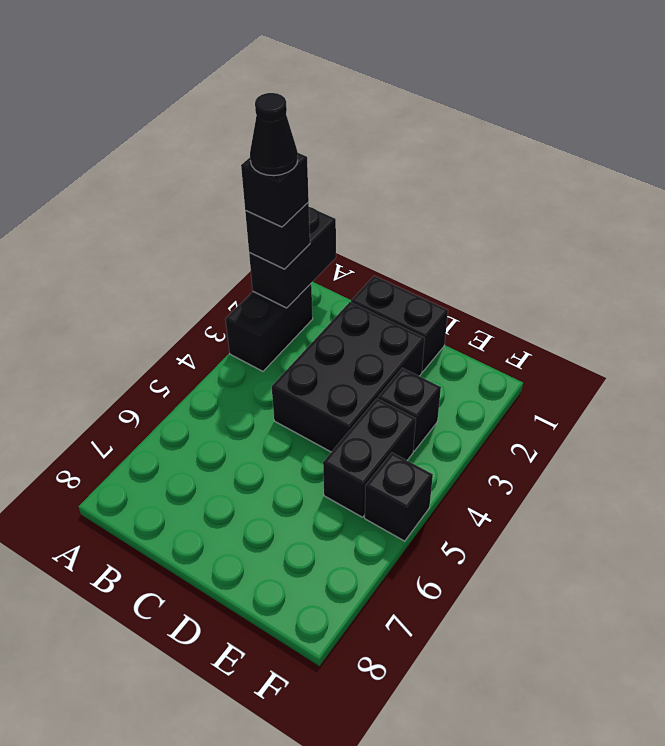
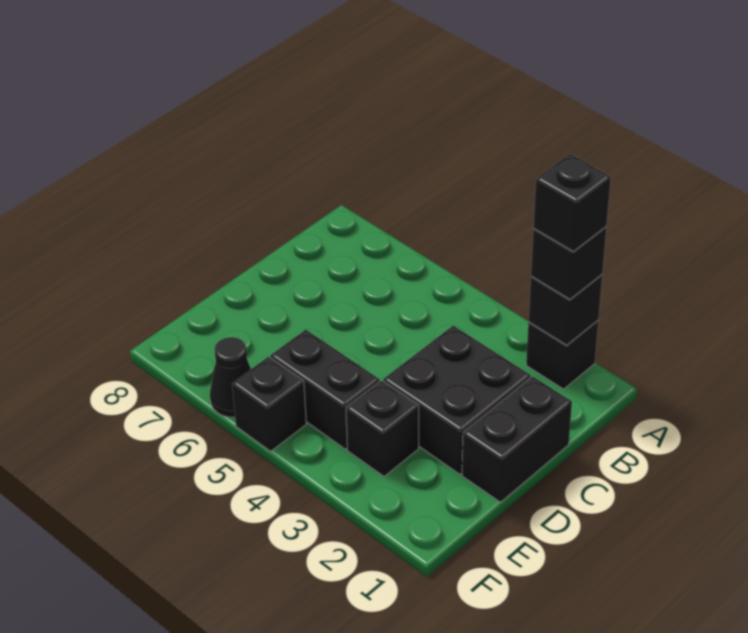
black brick A1:A2 level 2 -> black brick A2 level 2
black brick A2:A3 level 1 -> black brick A2 level 1
black cone A2 level 5 -> black cone F6 level 1
black brick C2:D4 level 1 -> black brick C2:D3 level 1

